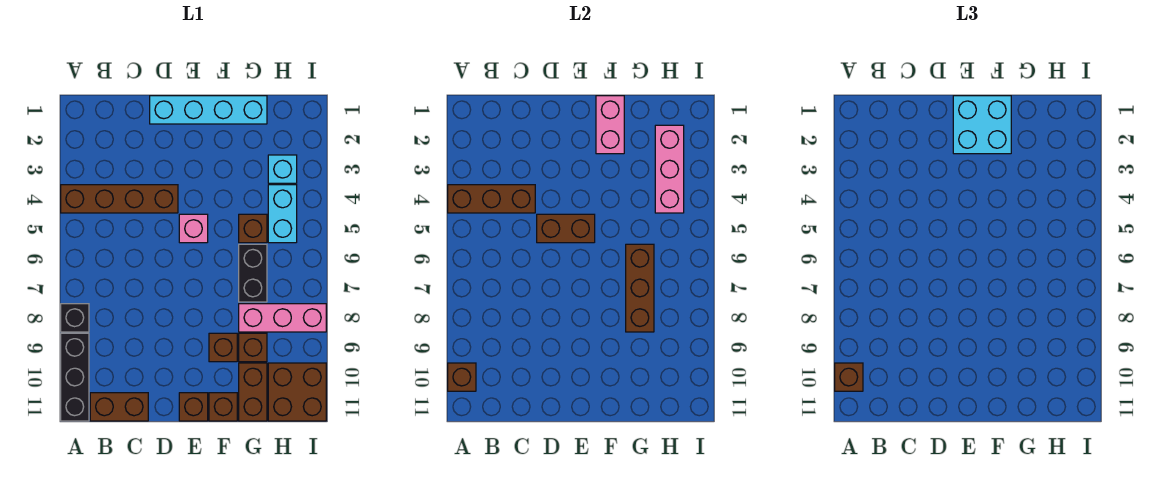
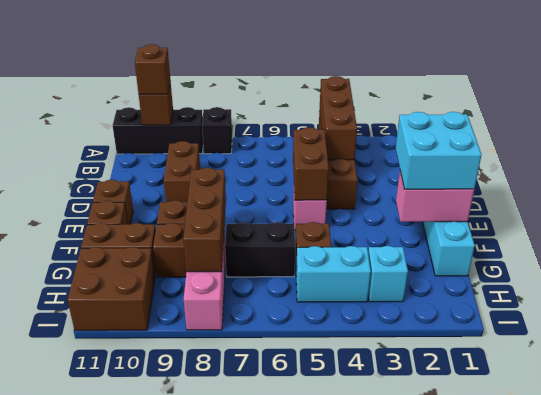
brown brick B11:C11 level 1 -> brown brick C9:D9 level 1
brown brick G6:G8 level 2 -> brown brick F8:H8 level 2
pink brick H2:H4 level 2 -> none

